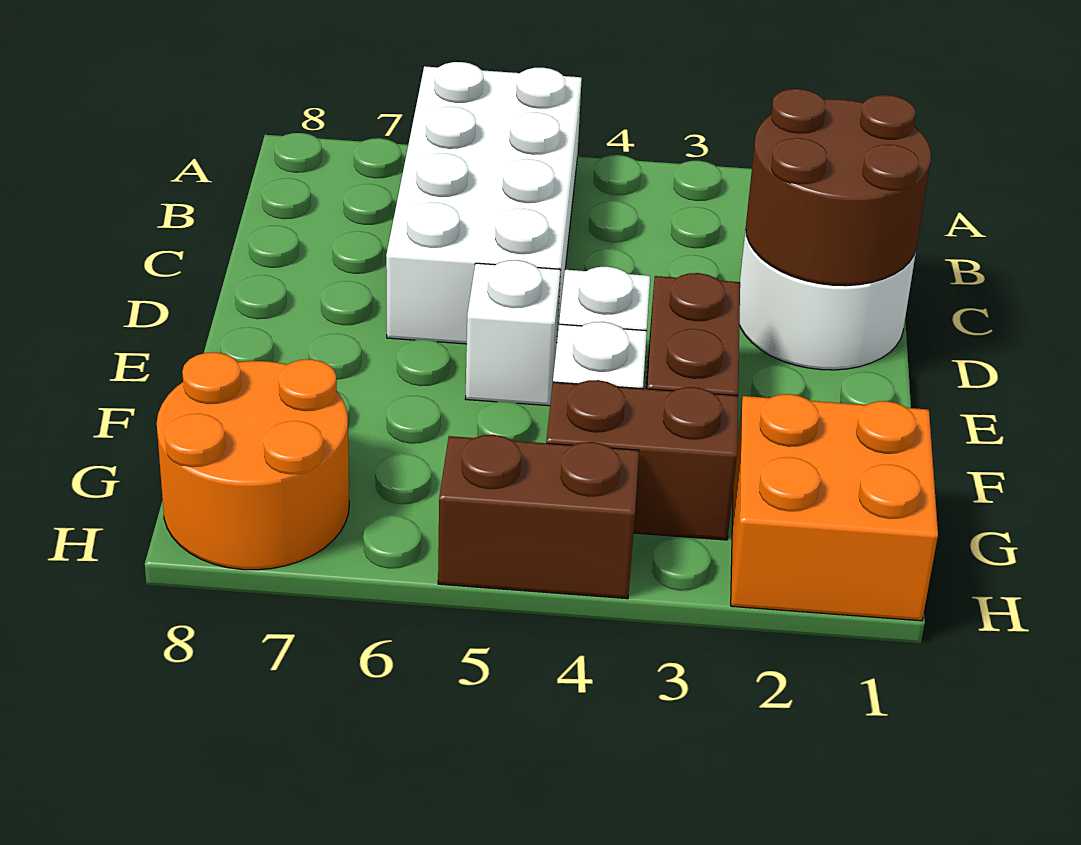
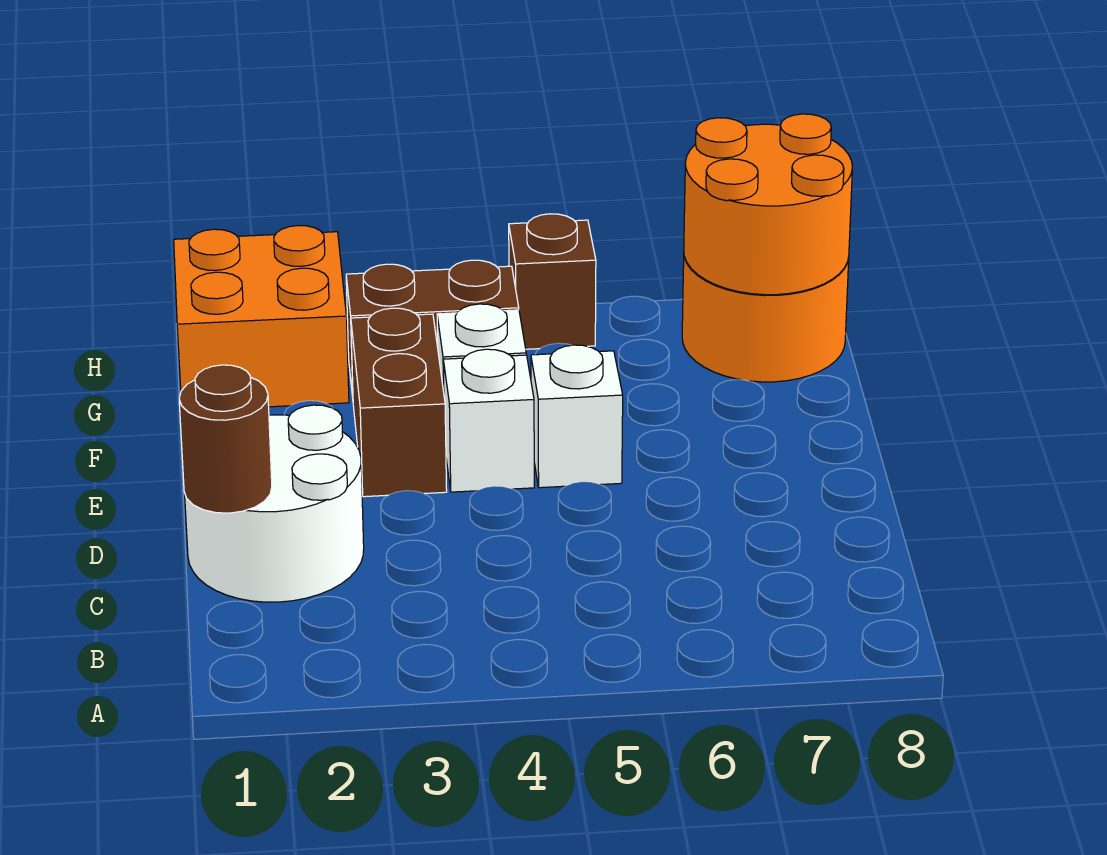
white brick A5:D6 level 1 -> none
brown round brick C1:D2 level 2 -> brown round brick C1 level 2
none -> orange round brick G7:H8 level 2
brown brick H4:H5 level 1 -> brown brick H5 level 1

